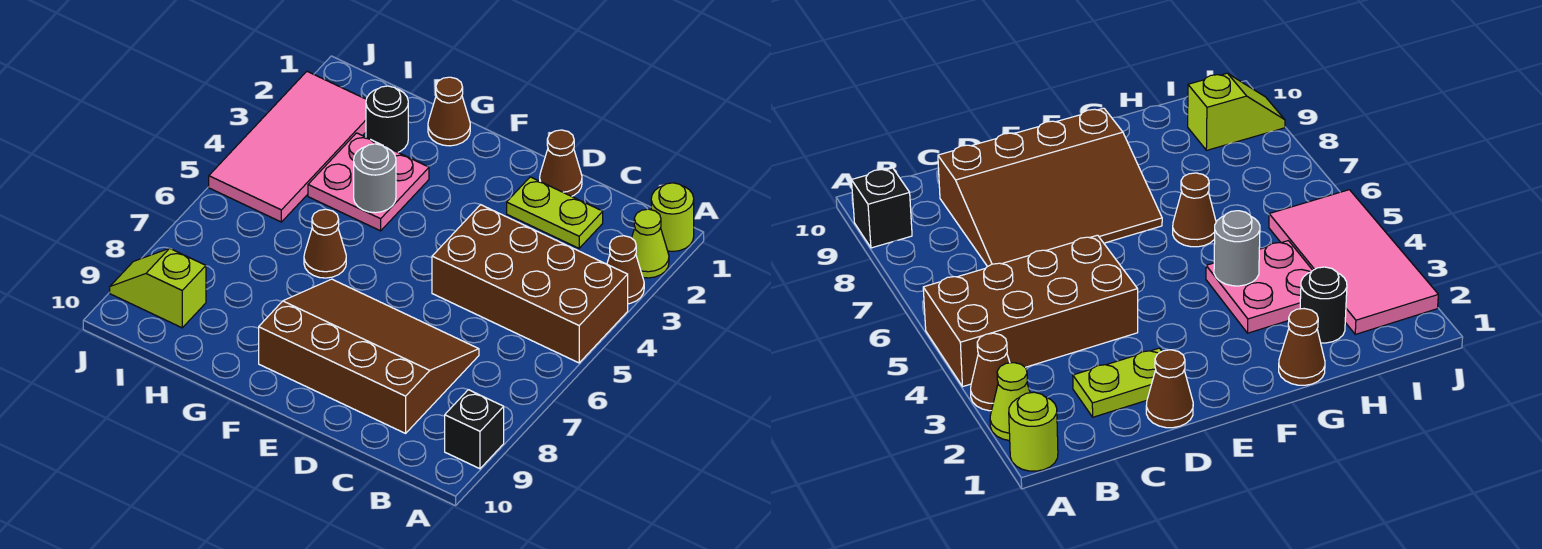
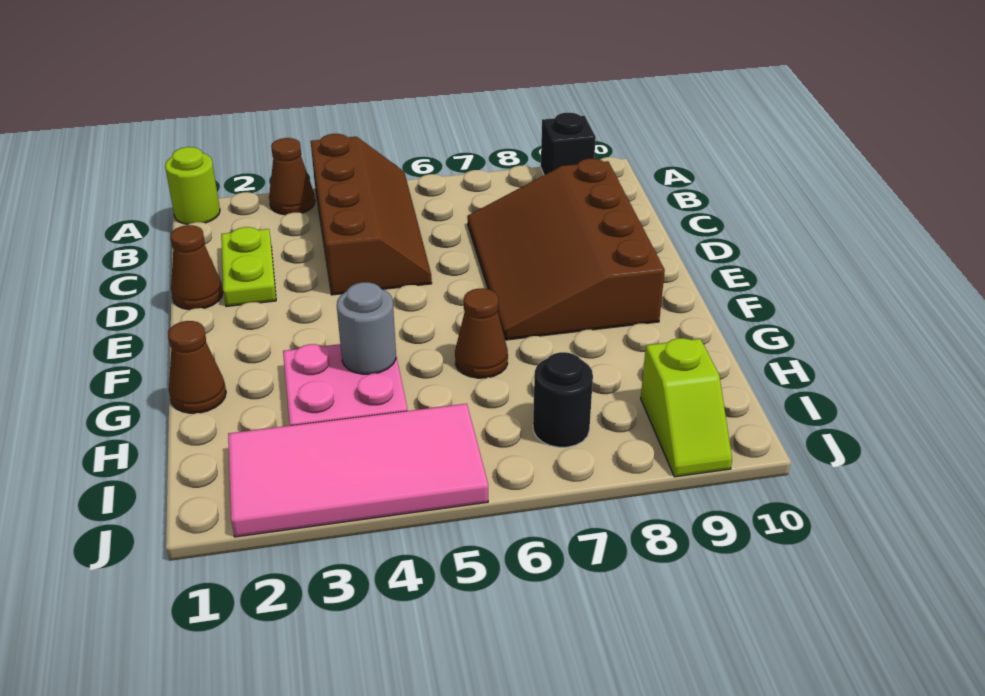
lime cone A2 level 1 -> none
brown brick A4:D5 level 1 -> brown slope A4:D5 level 1 top 4
black round brick H2 level 1 -> black round brick I7 level 1

